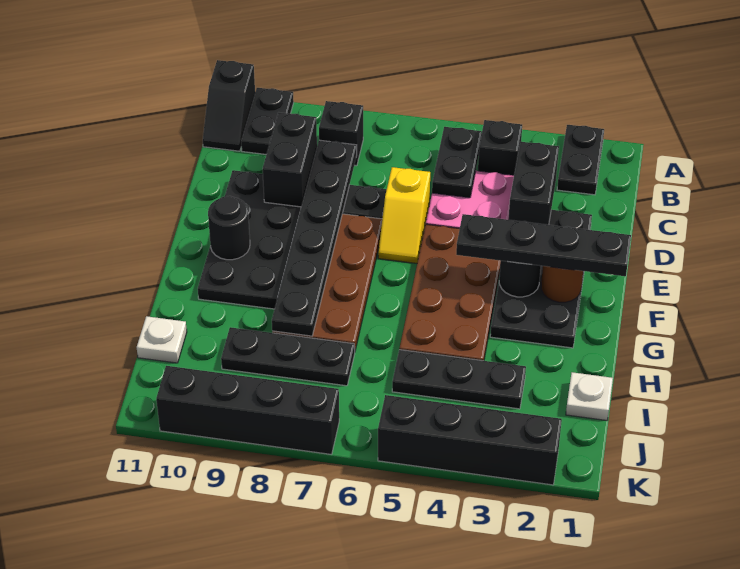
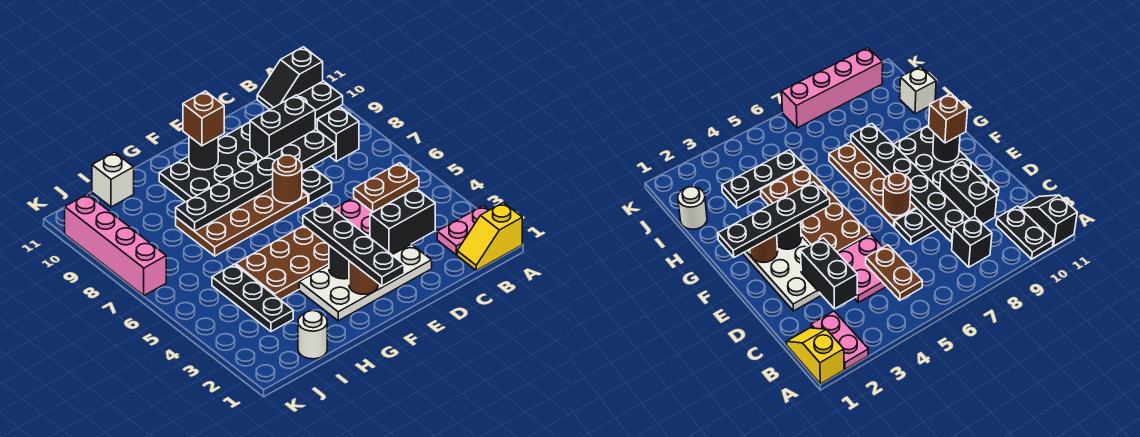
black plate A2:B2 level 1 -> pink plate A2:B2 level 1
black brick B4 level 1 -> none
black plate B5:C5 level 2 -> brown plate B5:C5 level 2
black plate D2:G3 level 1 -> white plate D2:G3 level 1
yellow slope D6:E6 level 1 top D -> yellow slope A1:B1 level 1 top A
none -> brown round brick E7 level 2
none -> brown brick F10 level 3
white plate I1 level 1 -> white round brick I1 level 1
black plate I7:I9 level 1 -> none
white plate I11 level 1 -> white brick I11 level 1
black brick K2:K5 level 1 -> none
black brick K7:K10 level 1 -> pink brick K7:K10 level 1

